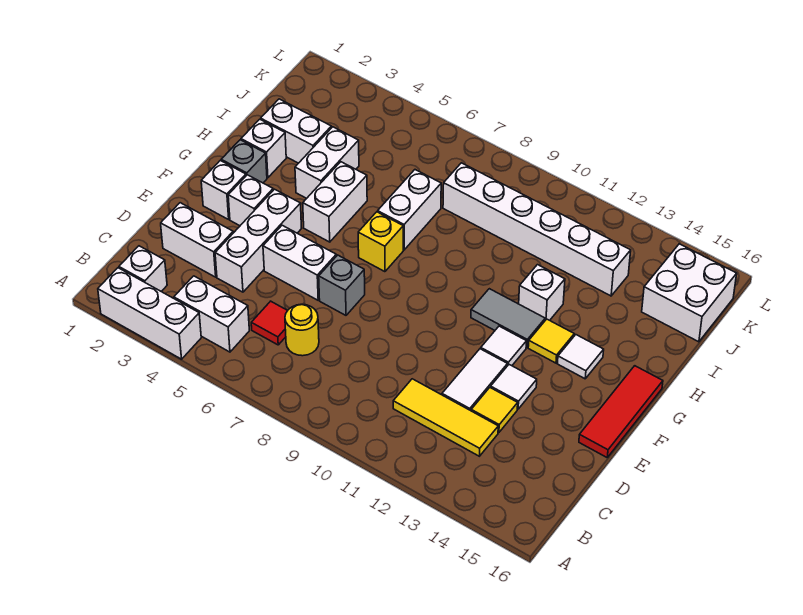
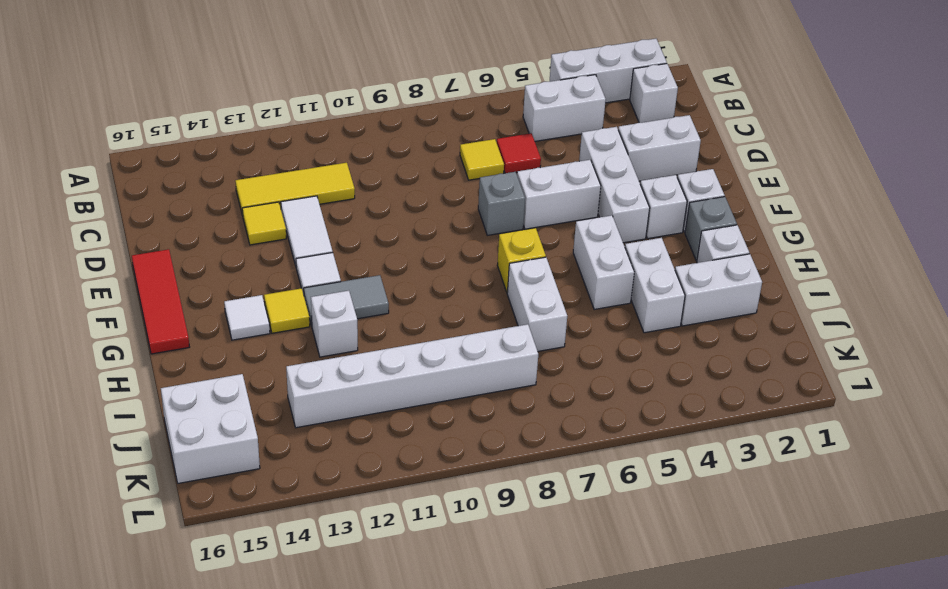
yellow round brick C7 level 1 -> yellow tile C7 level 1
white tile E13 level 1 -> none

